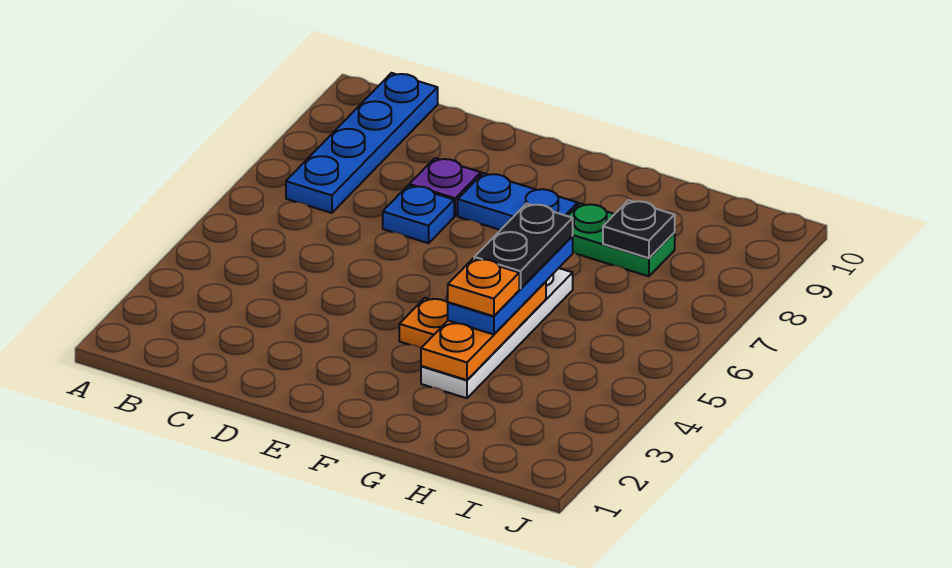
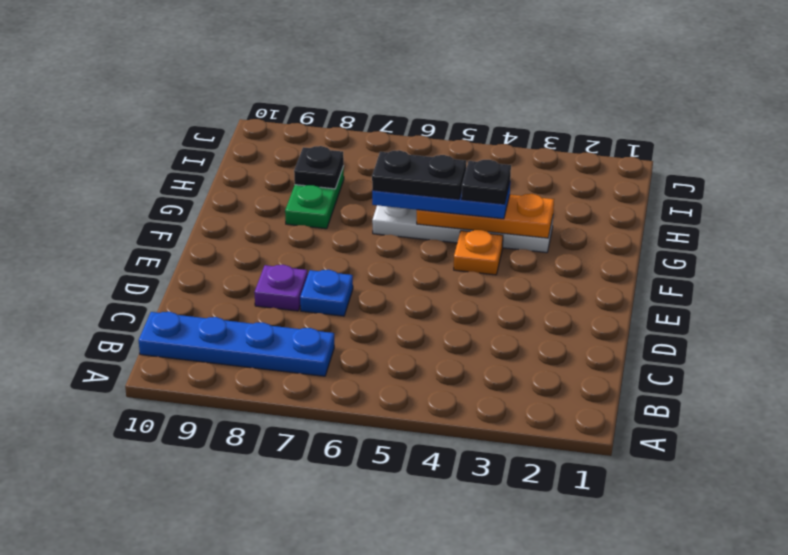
blue plate E8:F8 level 1 -> none
orange plate G4 level 4 -> black plate G4 level 4

